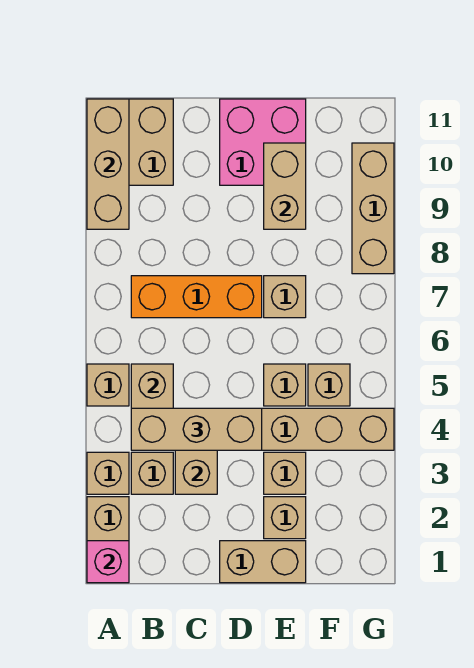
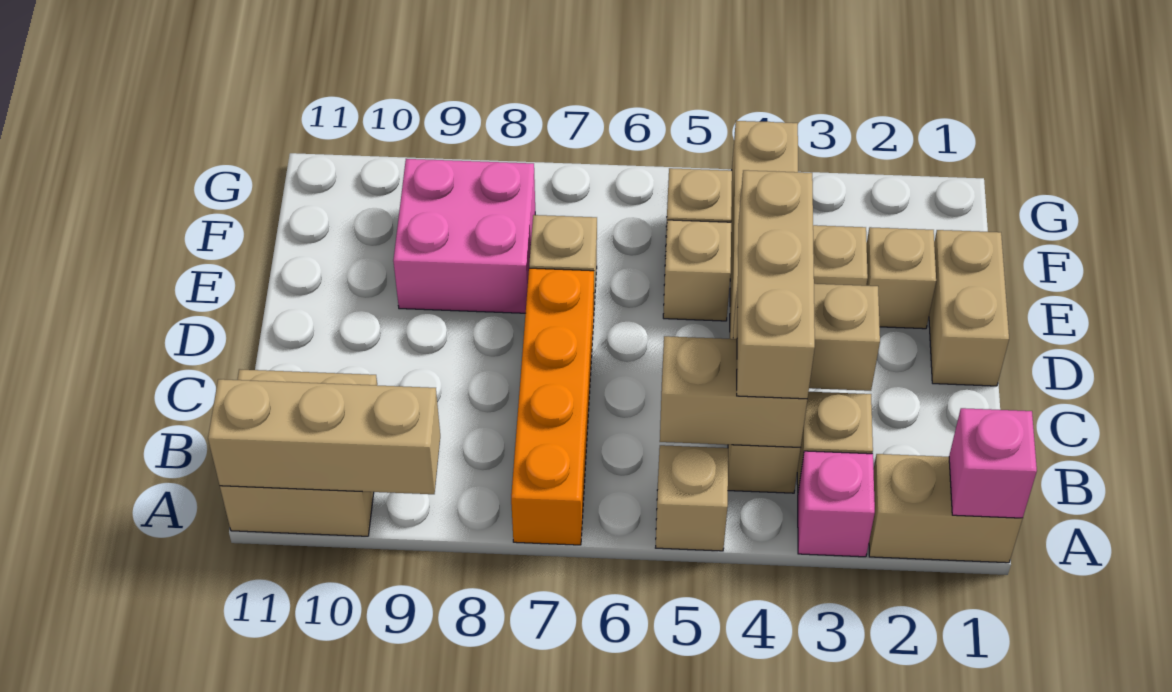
tan brick A3 level 1 -> pink brick A3 level 1
orange brick B7:D7 level 1 -> orange brick A7:D7 level 1
pink brick D10:E11 level 1 -> pink brick E8:F9 level 1
tan brick E9:E10 level 2 -> none
tan brick G8:G10 level 1 -> none

